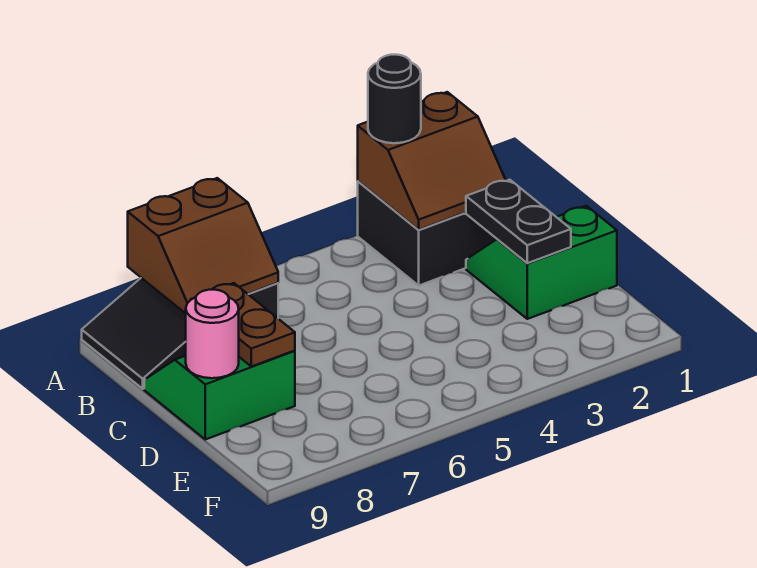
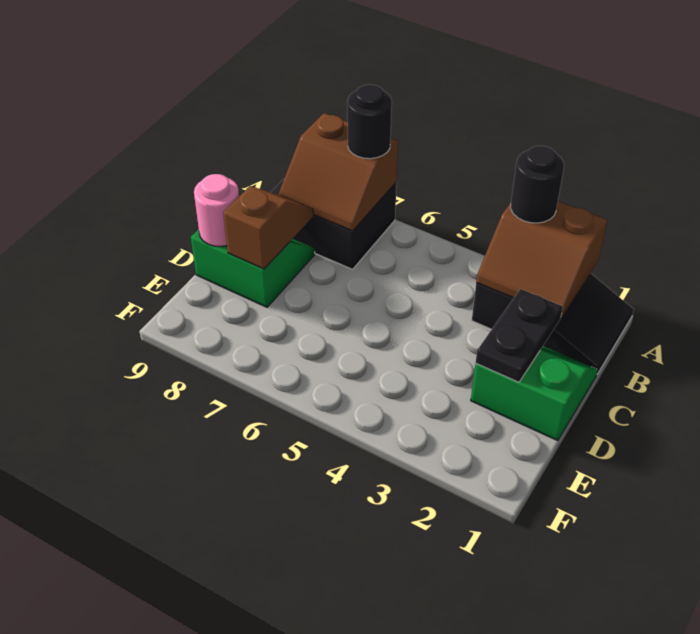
none -> black round brick A7 level 3
brown plate C8:D8 level 2 -> brown slope C8:D8 level 2 top D

